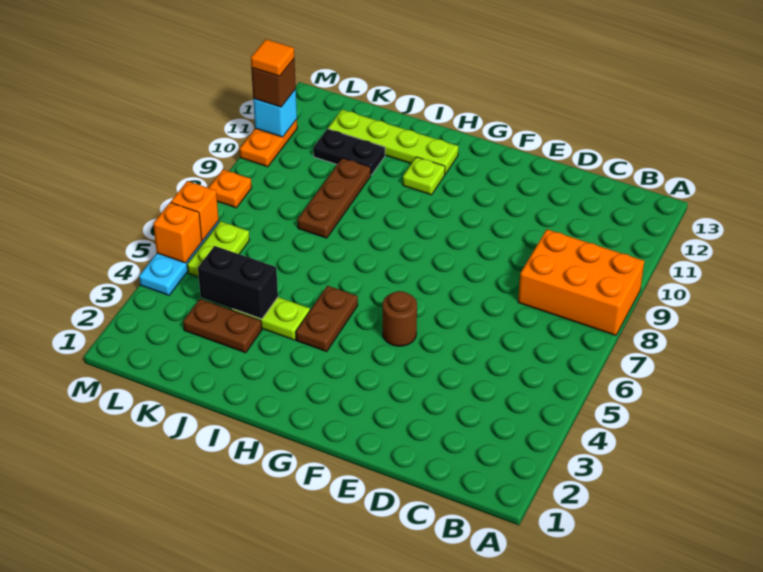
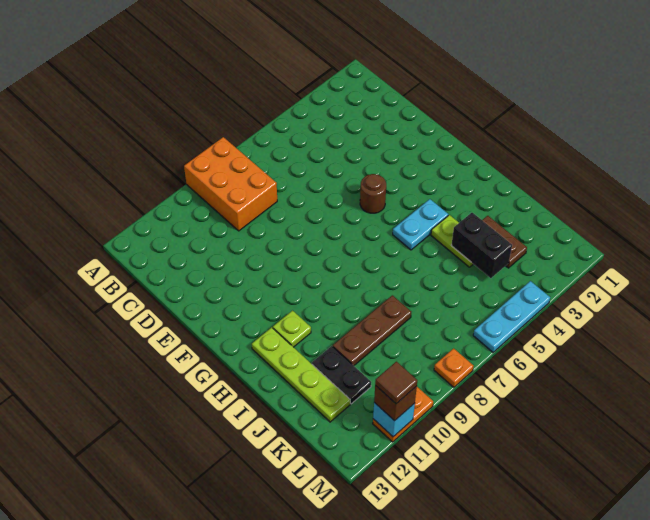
brown plate H4:H5 level 1 -> cyan plate H4:H5 level 1
lime plate L5:L6 level 1 -> none
orange brick M5 level 2 -> none
orange brick M6 level 2 -> none
orange tile M11 level 4 -> brown tile M11 level 4

